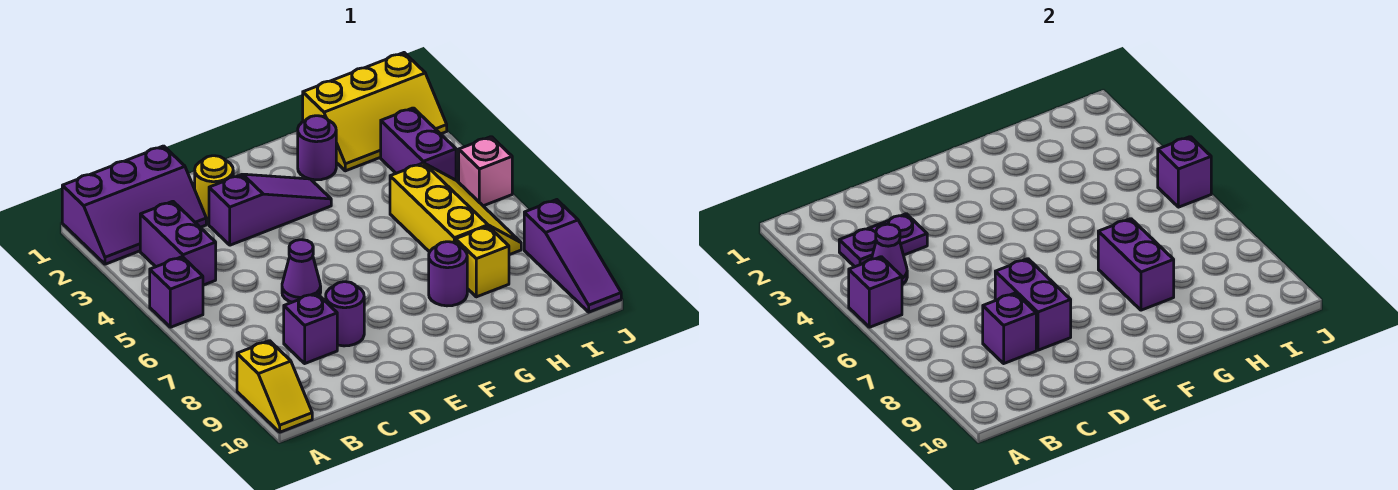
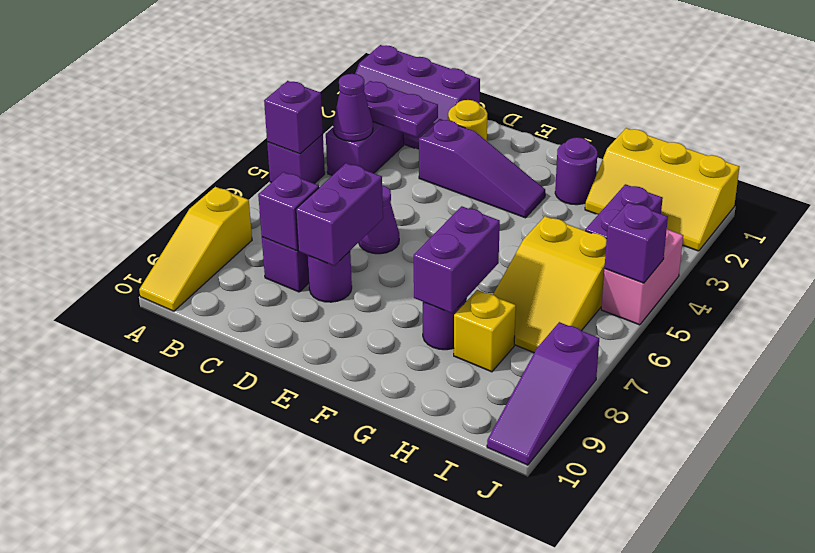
yellow slope A9:A10 level 1 top 9 -> yellow slope A8:A10 level 1 top 8
yellow slope H5:I7 level 1 top H -> yellow slope H5:I7 level 1 top 5
pink brick J5 level 1 -> pink brick J4:J5 level 1

